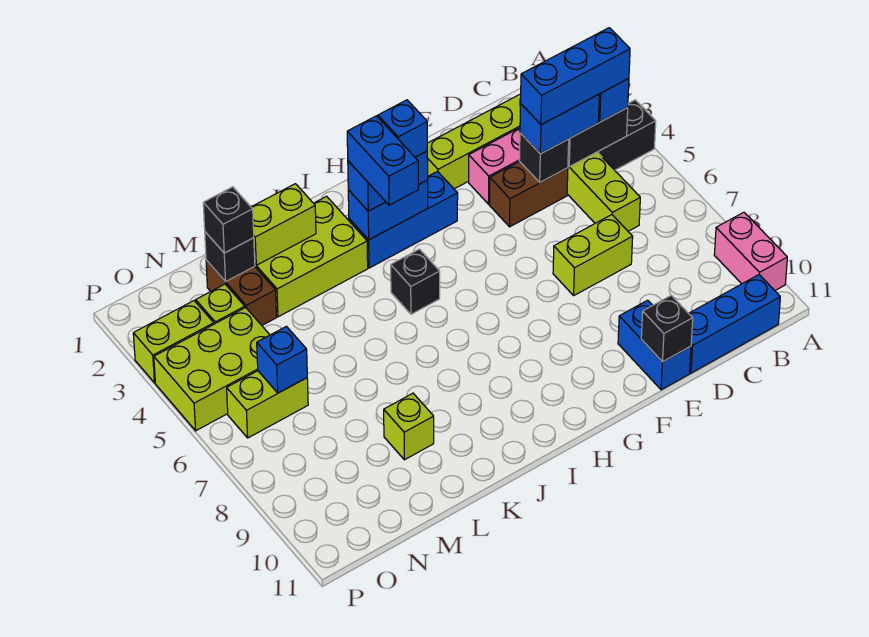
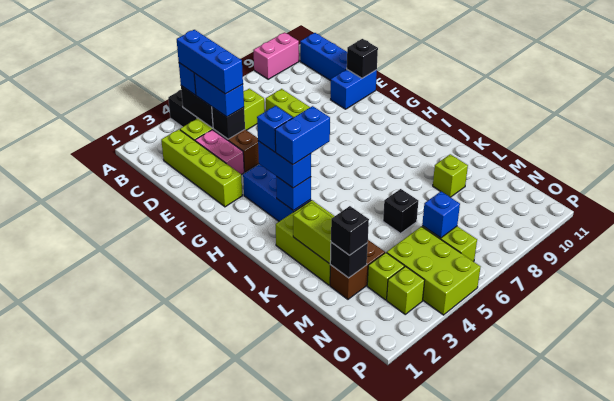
blue brick H3:I3 level 2 -> blue brick I3 level 2
black brick I5 level 1 -> black brick L6 level 1
lime brick O3:P3 level 1 -> lime brick O3 level 1

